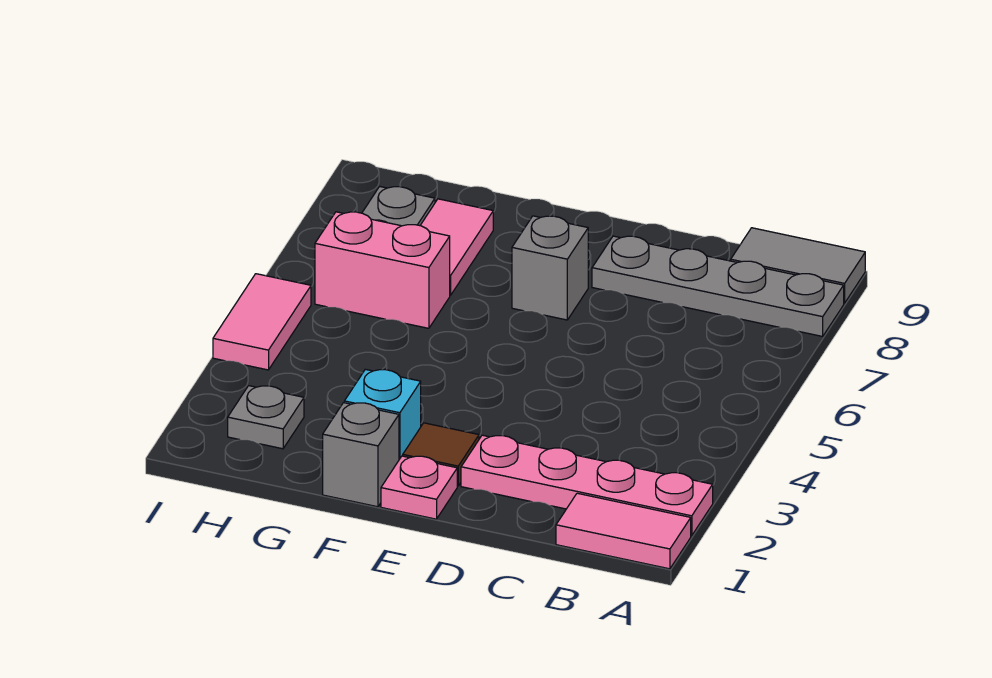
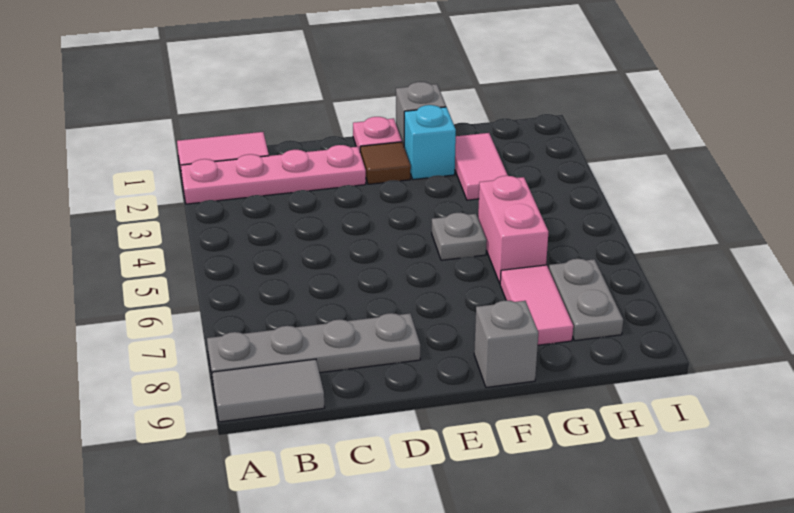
grey brick E7 level 1 -> grey brick F9 level 1
pink brick G6:H6 level 1 -> pink brick G5:G6 level 1
grey plate H2 level 1 -> grey plate F5 level 1
pink tile I4:I5 level 1 -> pink tile G2:G3 level 1

